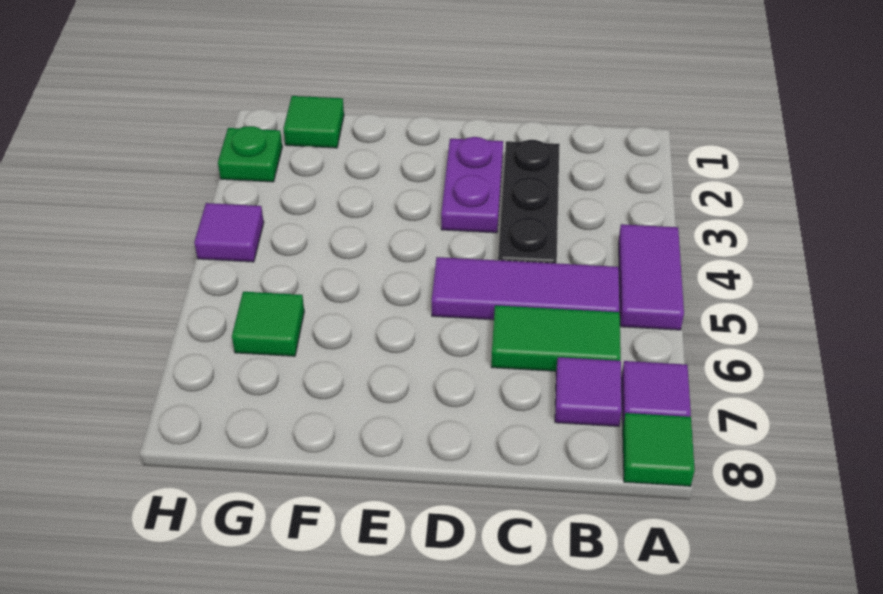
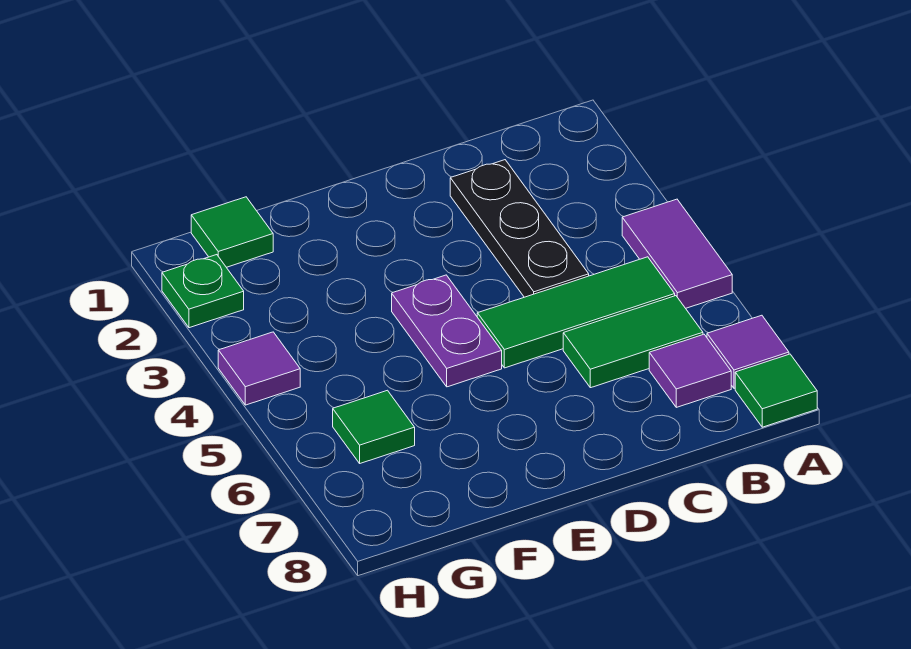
purple tile B5:D5 level 1 -> green tile B5:D5 level 1
purple plate D2:D3 level 1 -> purple plate E4:E5 level 1

